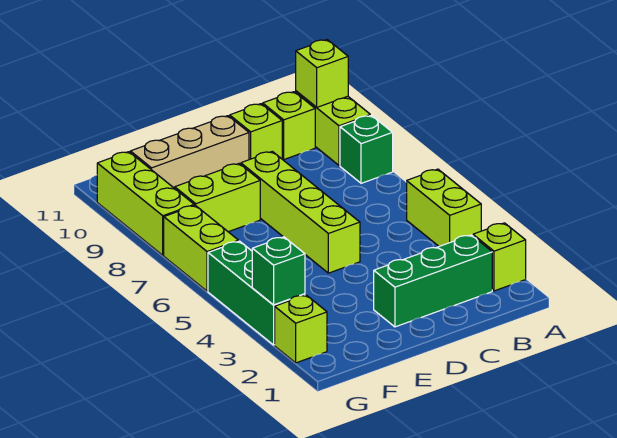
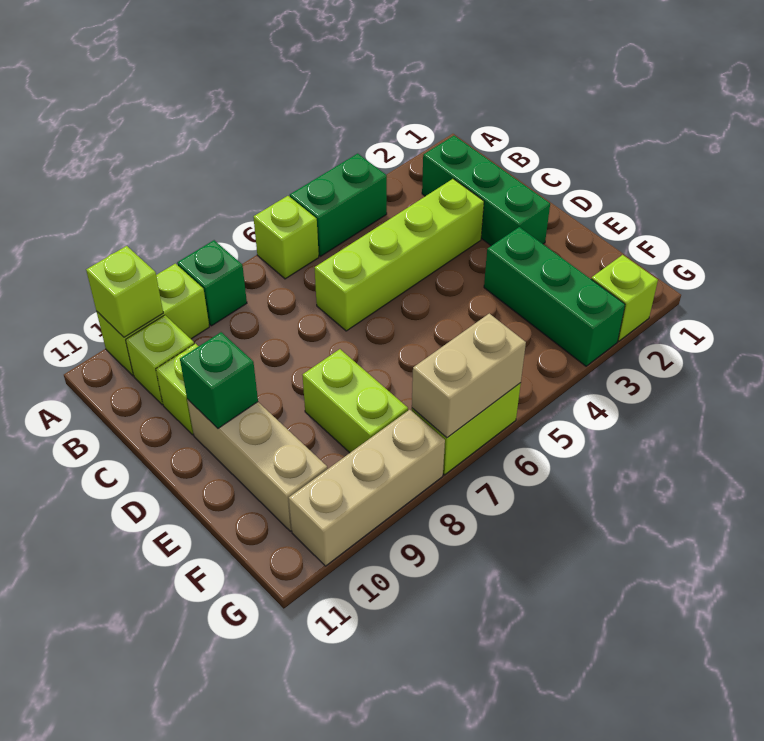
lime brick A2 level 1 -> lime brick A6 level 1
lime brick A4:A5 level 1 -> green brick A4:A5 level 1
lime brick D5:D8 level 1 -> lime brick C3:C6 level 1
green brick G3:G5 level 1 -> green brick E3:G3 level 1
green brick G3 level 2 -> green brick D10 level 2
none -> tan brick G6:G7 level 2
lime brick G8:G10 level 1 -> tan brick G8:G10 level 1

